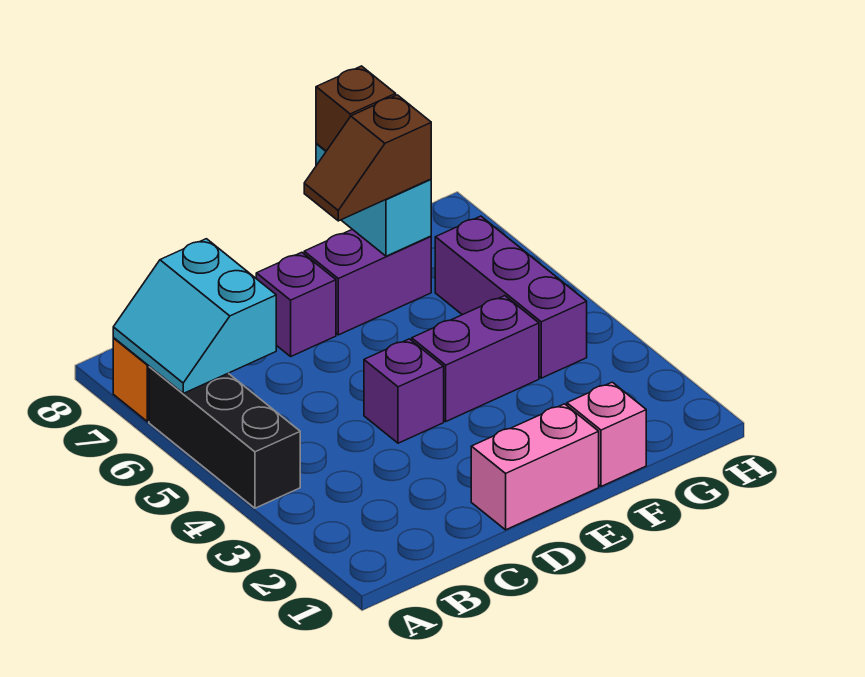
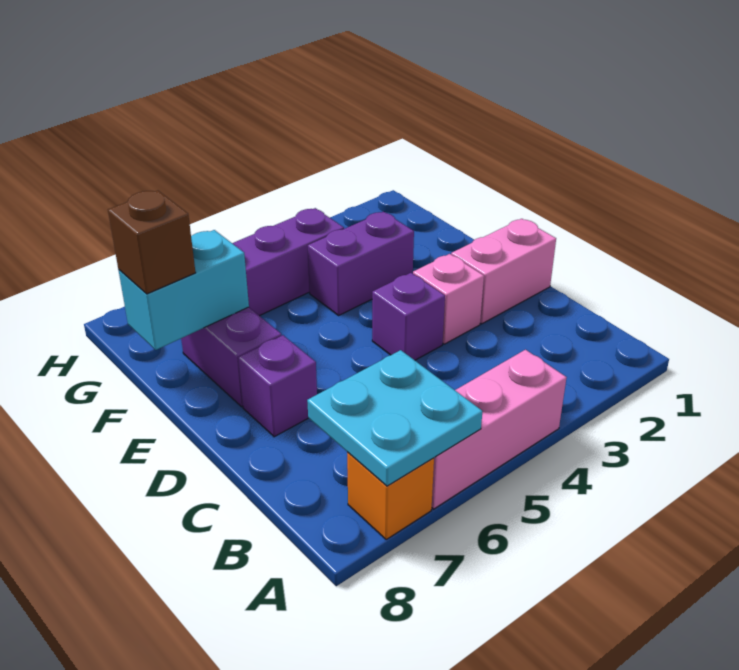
black brick A4:A6 level 1 -> pink brick A4:A6 level 1
cyan slope A6:B7 level 2 top B -> cyan plate A6:B7 level 2
pink brick D1:E1 level 1 -> pink brick D1:D2 level 1
purple brick E4:F4 level 1 -> purple brick F3:F4 level 1
brown slope E7:F7 level 3 top F -> none
pink brick F1 level 1 -> pink brick D3 level 1

